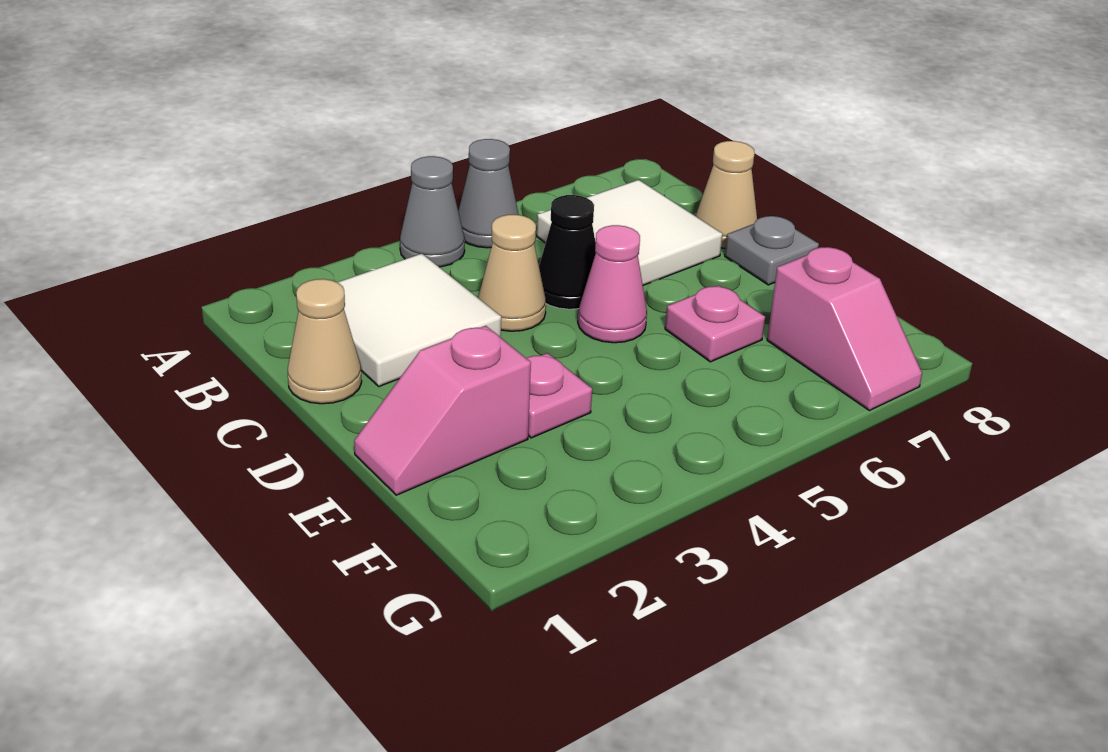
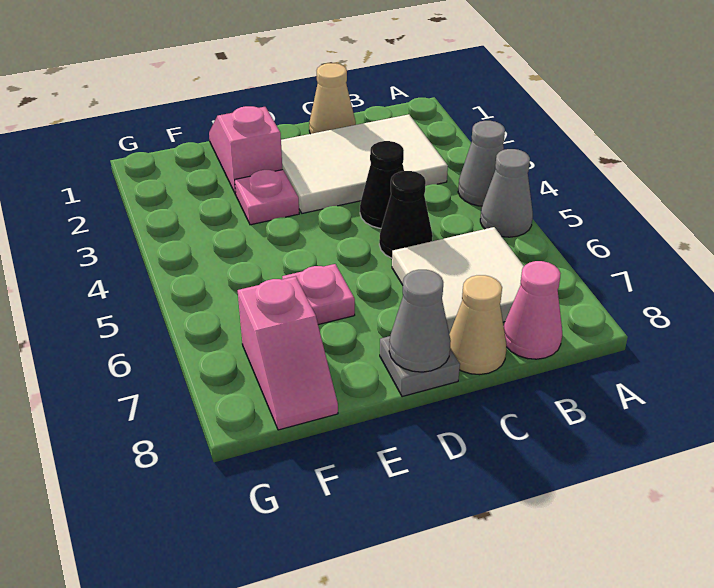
white tile B2:C3 level 1 -> white tile B2:D3 level 1
tan cone C4 level 1 -> black cone C4 level 1
pink cone D5 level 1 -> pink cone B8 level 1
none -> grey cone D8 level 2
pink slope F7:G7 level 1 top F -> pink slope F7:F8 level 1 top 7

